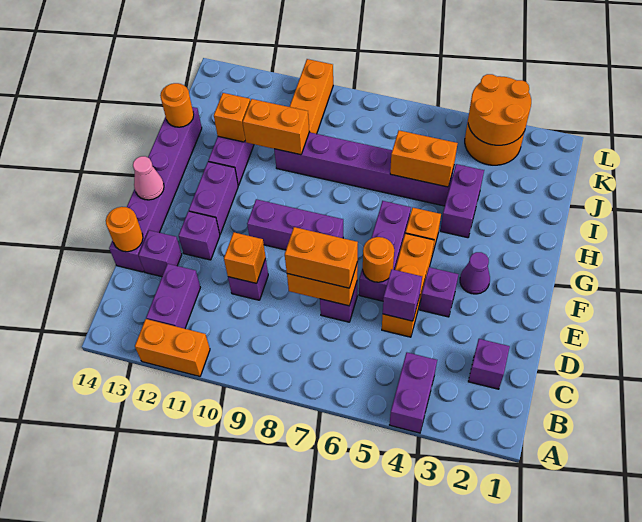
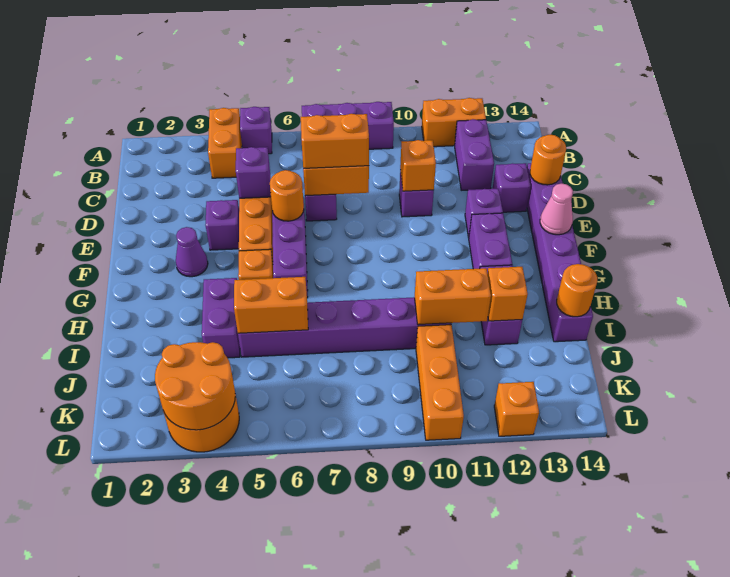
purple brick A4:B4 level 1 -> orange brick A4:B4 level 1
purple brick C2 level 1 -> purple brick A5 level 1
purple brick F8:F10 level 1 -> purple brick A7:A9 level 1
none -> orange brick L12 level 1

